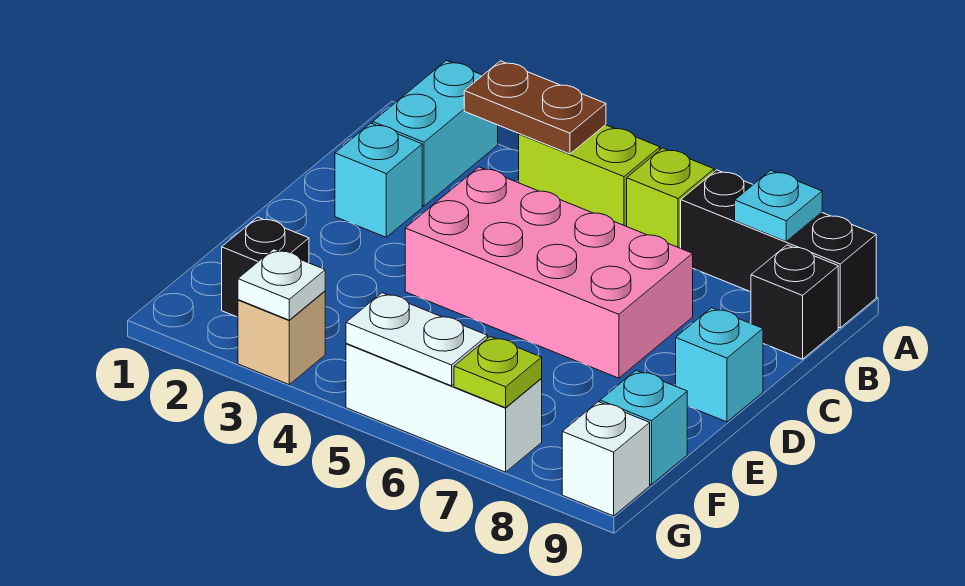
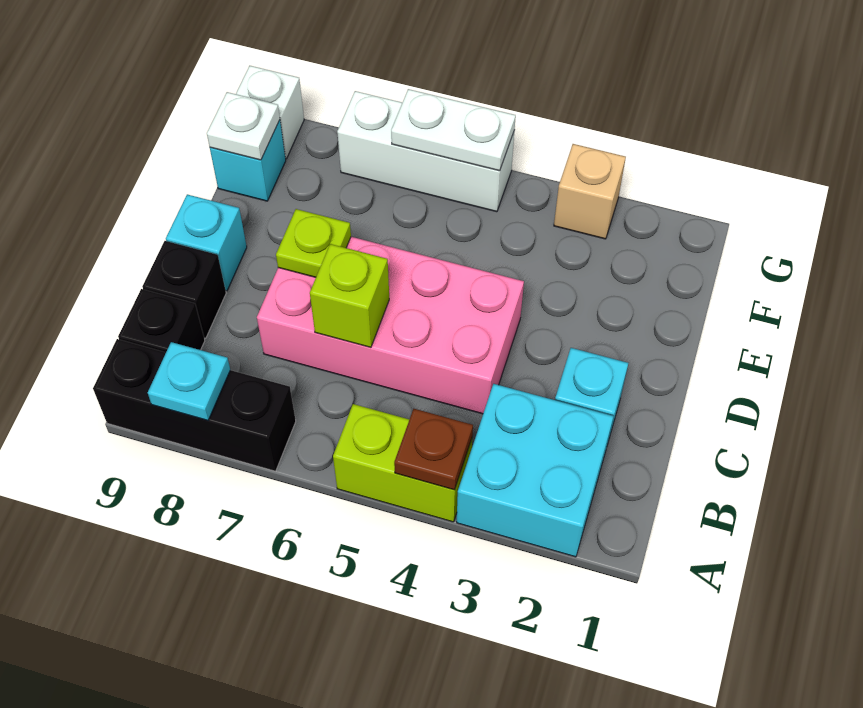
cyan brick A2:B2 level 1 -> cyan brick A2:B3 level 1
brown plate A3:A4 level 2 -> brown plate A4 level 2
lime brick A6 level 1 -> lime brick C6 level 2
black brick F2 level 1 -> black brick C9 level 1
white plate G3 level 2 -> white plate F9 level 2
lime plate G7 level 2 -> lime plate D7 level 2

